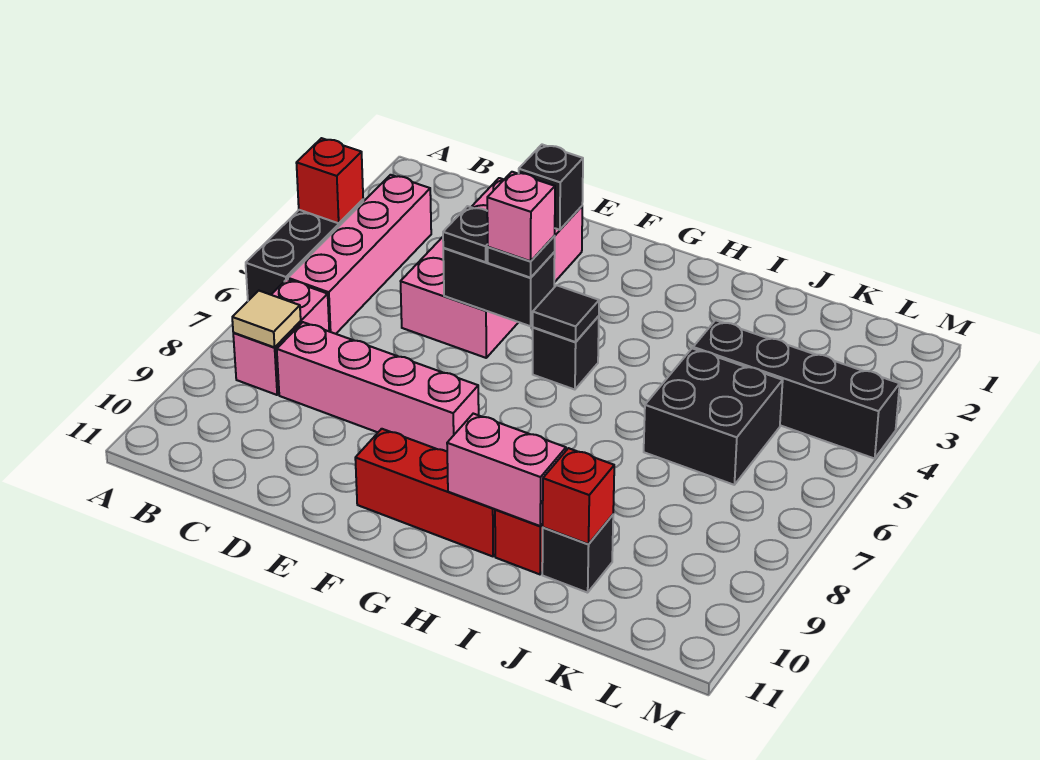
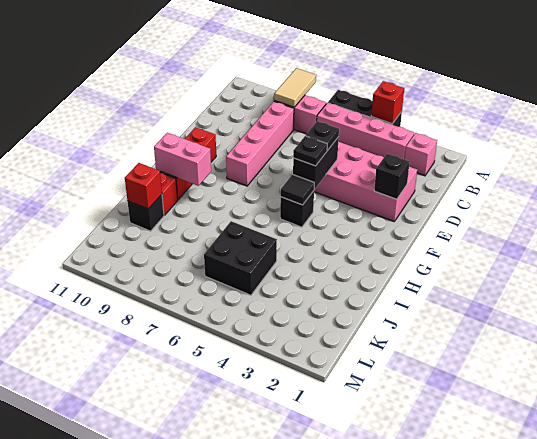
tan tile B8 level 2 -> tan tile A8:B8 level 2
pink brick F5 level 4 -> pink brick B2 level 1
pink brick H10:I10 level 2 -> pink brick H9:H10 level 2
black brick J4:M4 level 1 -> none

